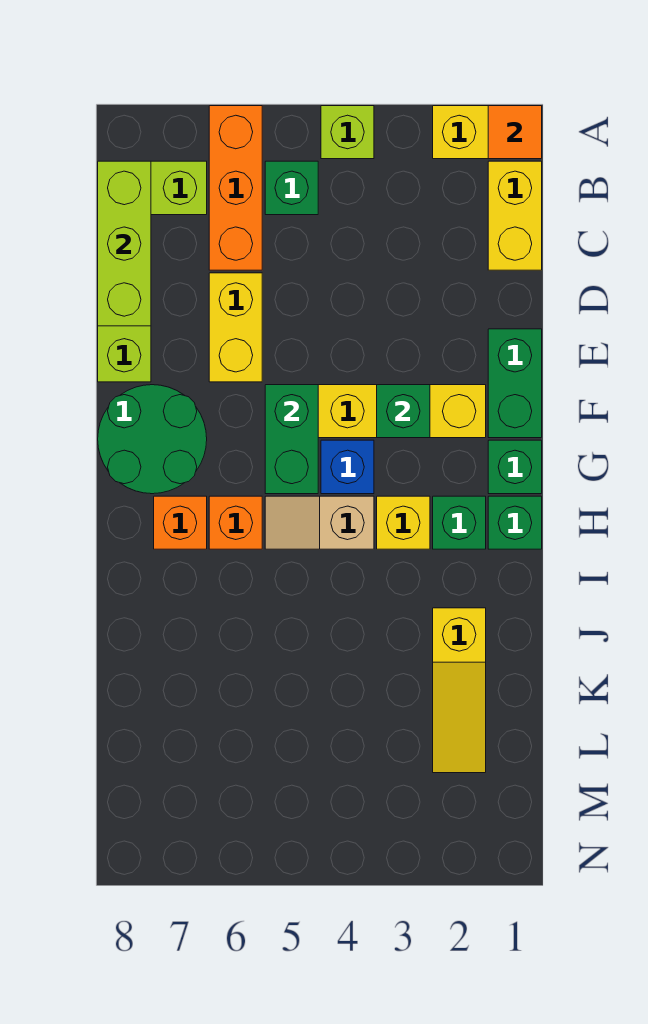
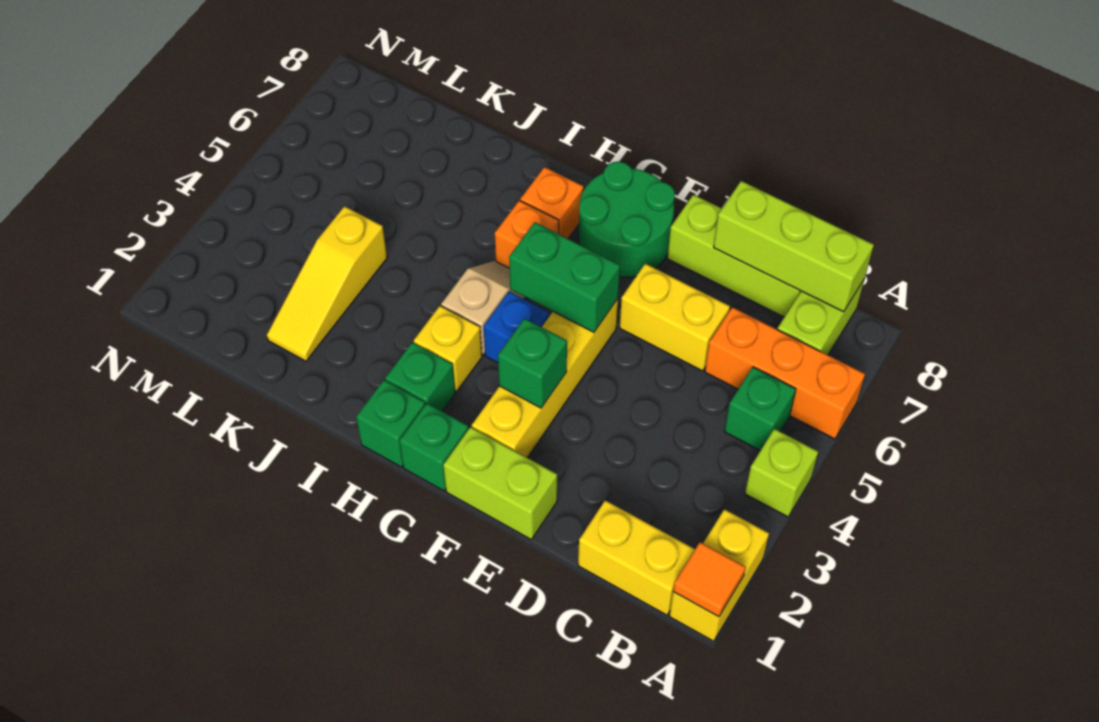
green brick E1:F1 level 1 -> lime brick E1:F1 level 1
yellow slope J2:L2 level 1 top J -> yellow slope K2:K4 level 1 top 4

